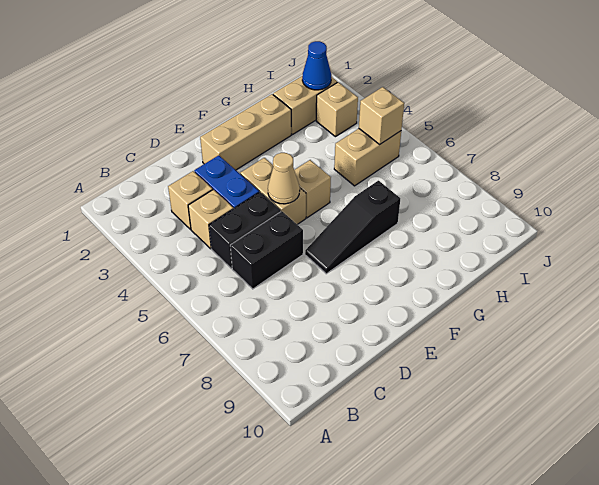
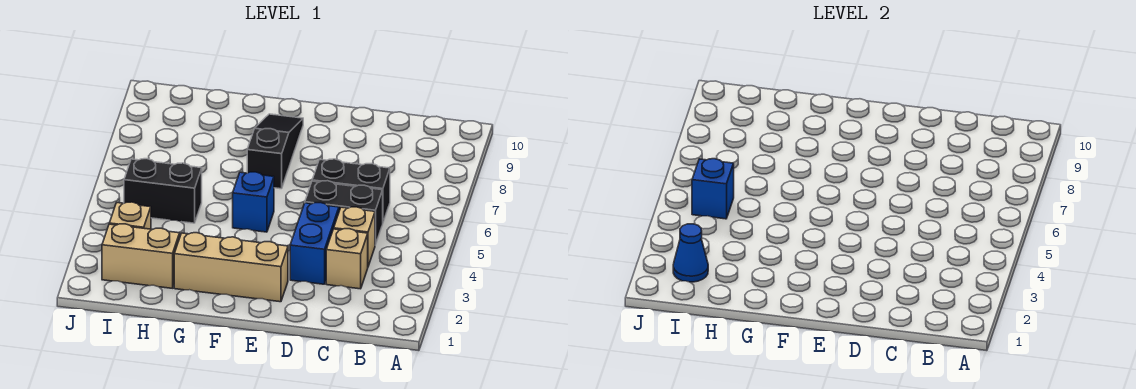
tan brick E4:E5 level 1 -> none
tan cone E5 level 2 -> none
black slope E7:G7 level 1 top G -> black slope F7:F9 level 1 top 7
tan brick F5 level 1 -> blue brick F5 level 1
tan brick H5:I5 level 1 -> black brick H5:I5 level 1
tan brick I5 level 2 -> blue brick I5 level 2

